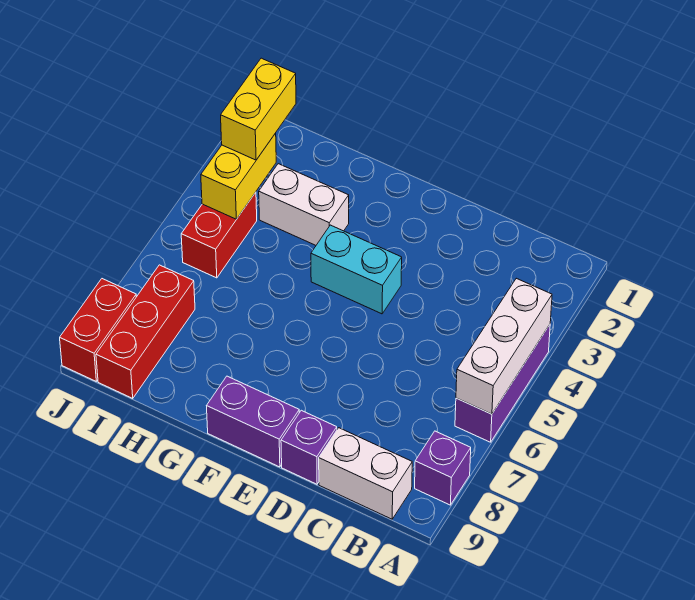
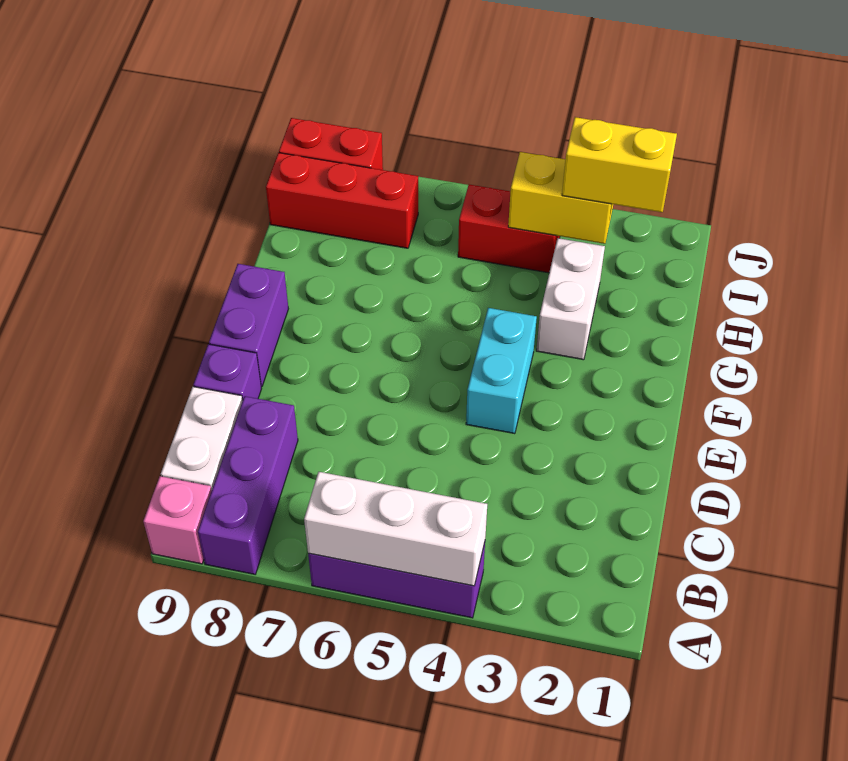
purple brick A8 level 1 -> purple brick A8:C8 level 1
none -> pink brick A9 level 1

